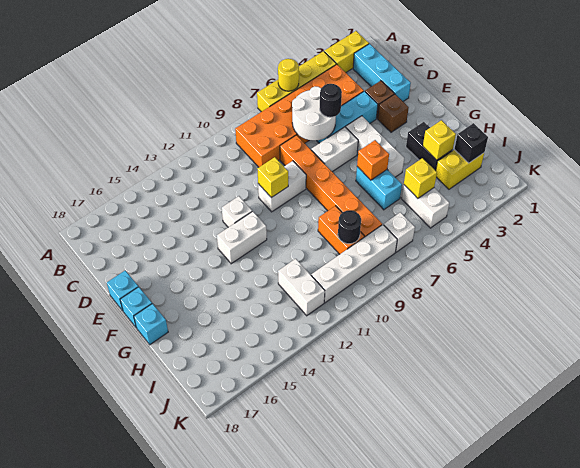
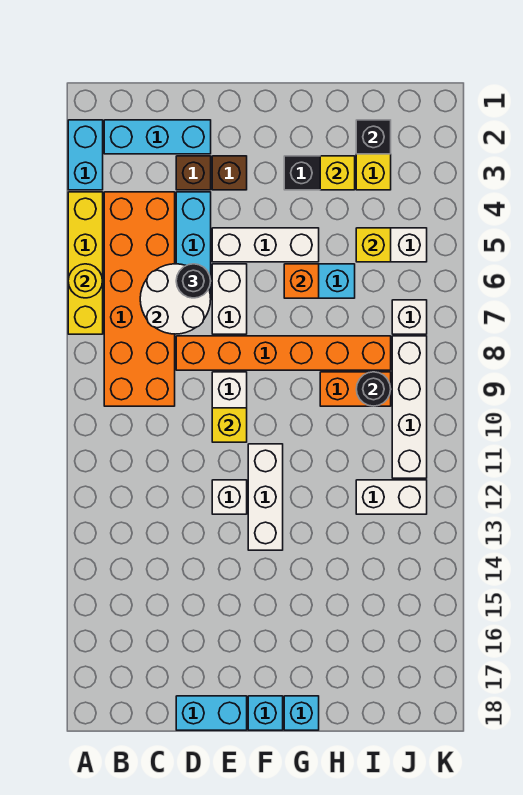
yellow brick A2:A3 level 1 -> cyan brick A2:A3 level 1
cyan brick E18 level 1 -> cyan brick D18:E18 level 1
white brick F12:F13 level 1 -> white brick F11:F13 level 1

